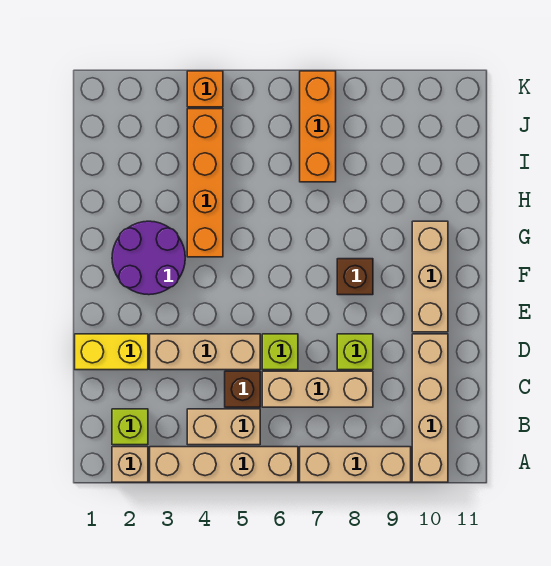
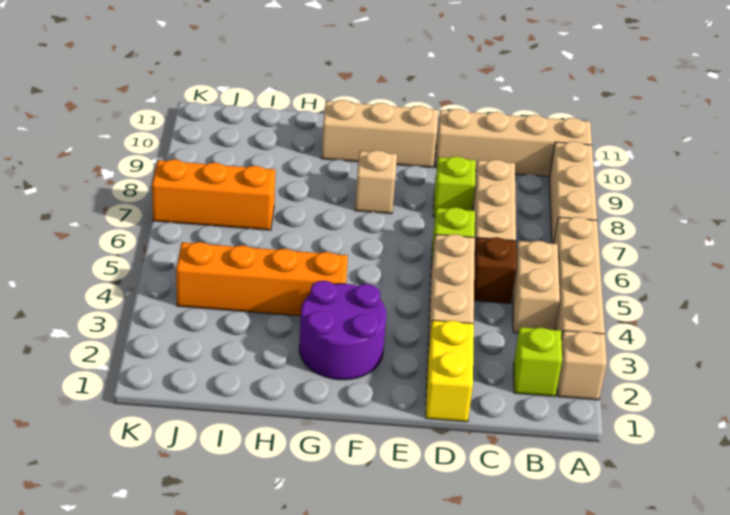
brown brick F8 level 1 -> tan brick F8 level 1
orange brick K4 level 1 -> none

